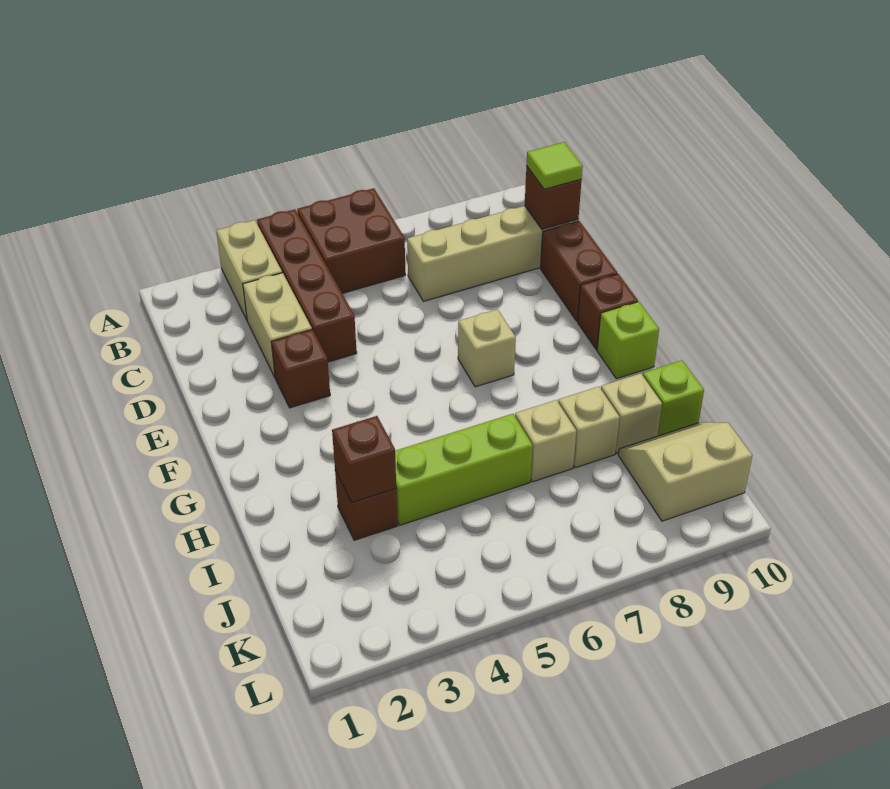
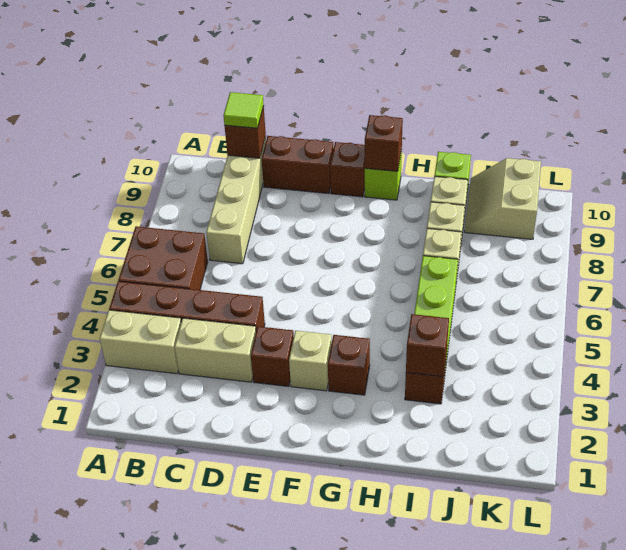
tan brick F7 level 1 -> tan brick F3 level 1
none -> brown brick G3 level 1
none -> brown brick G10 level 2

